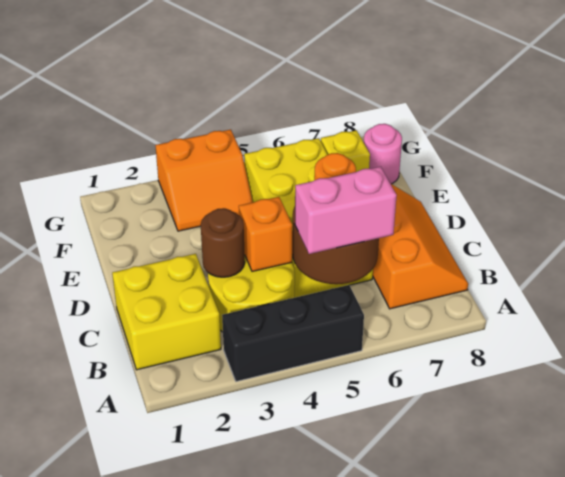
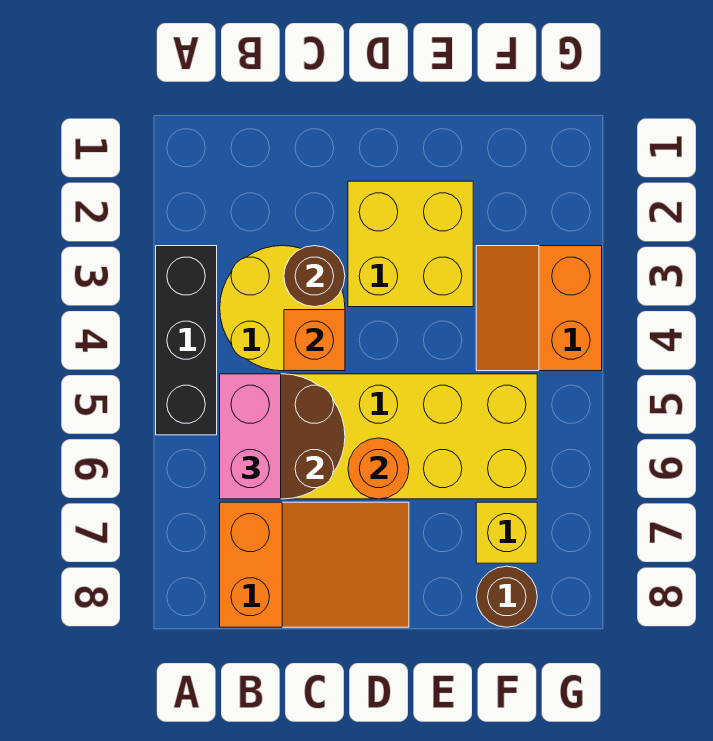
yellow brick B1:C2 level 1 -> yellow brick D2:E3 level 1
orange slope B7:D8 level 1 top 7 -> orange slope B7:D8 level 1 top B
pink round brick F8 level 1 -> brown round brick F8 level 1

